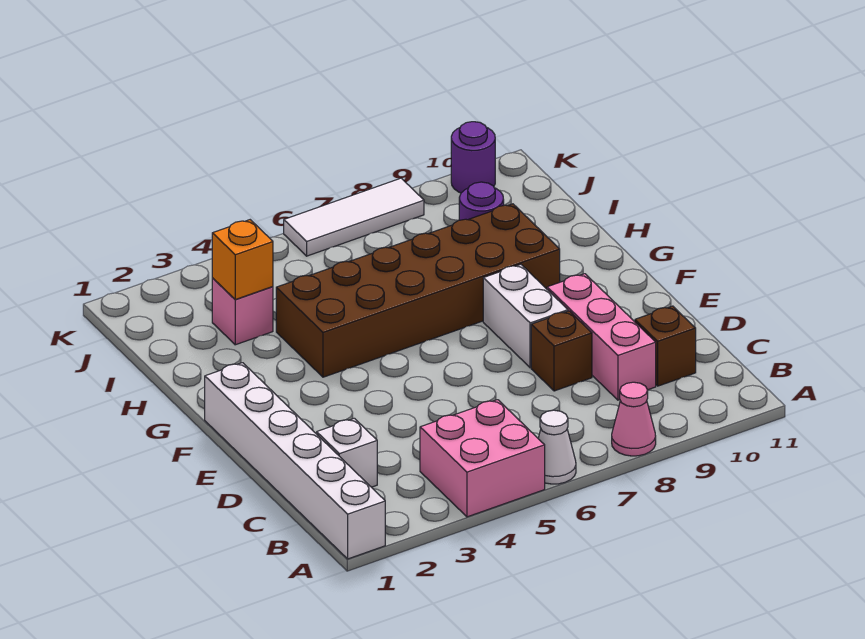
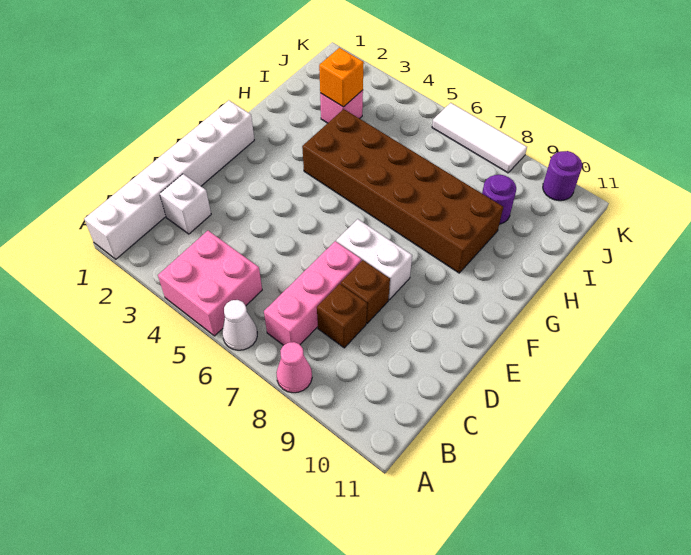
pink brick C9:E9 level 1 -> pink brick B7:D7 level 1
brown brick C10 level 1 -> brown brick C8 level 1
white brick E8:F8 level 1 -> white brick E7:E8 level 1

